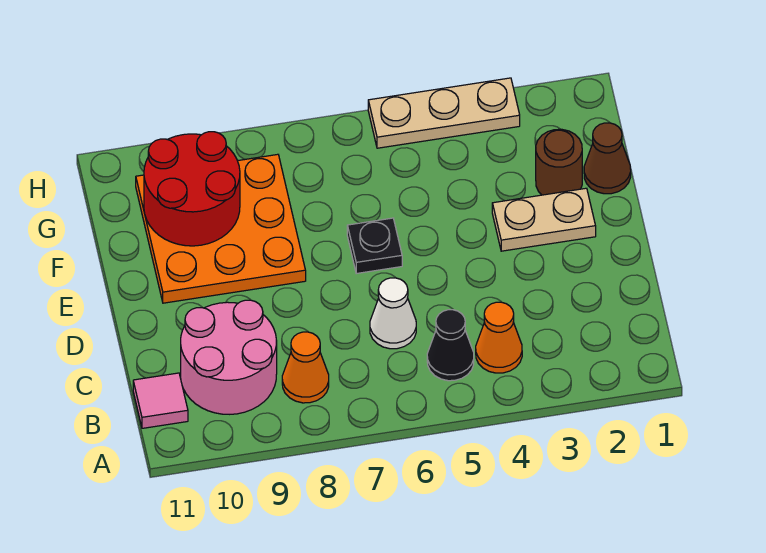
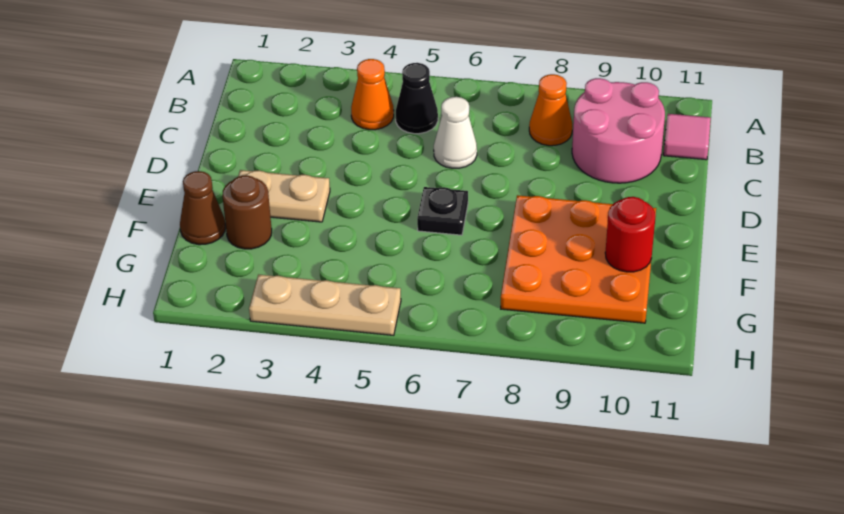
red round brick F9:G10 level 2 -> red round brick F10 level 2

